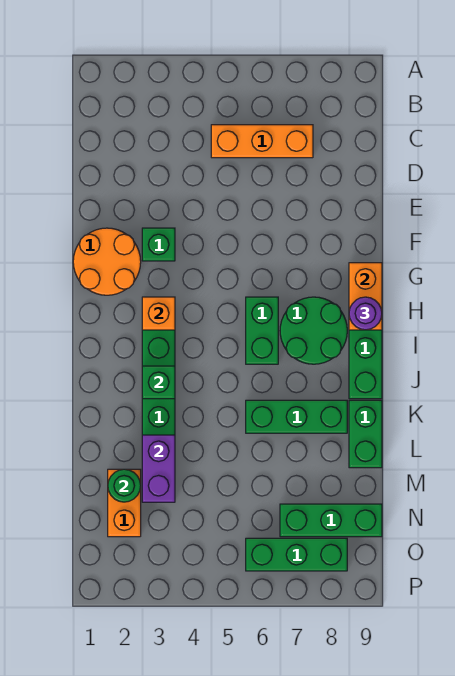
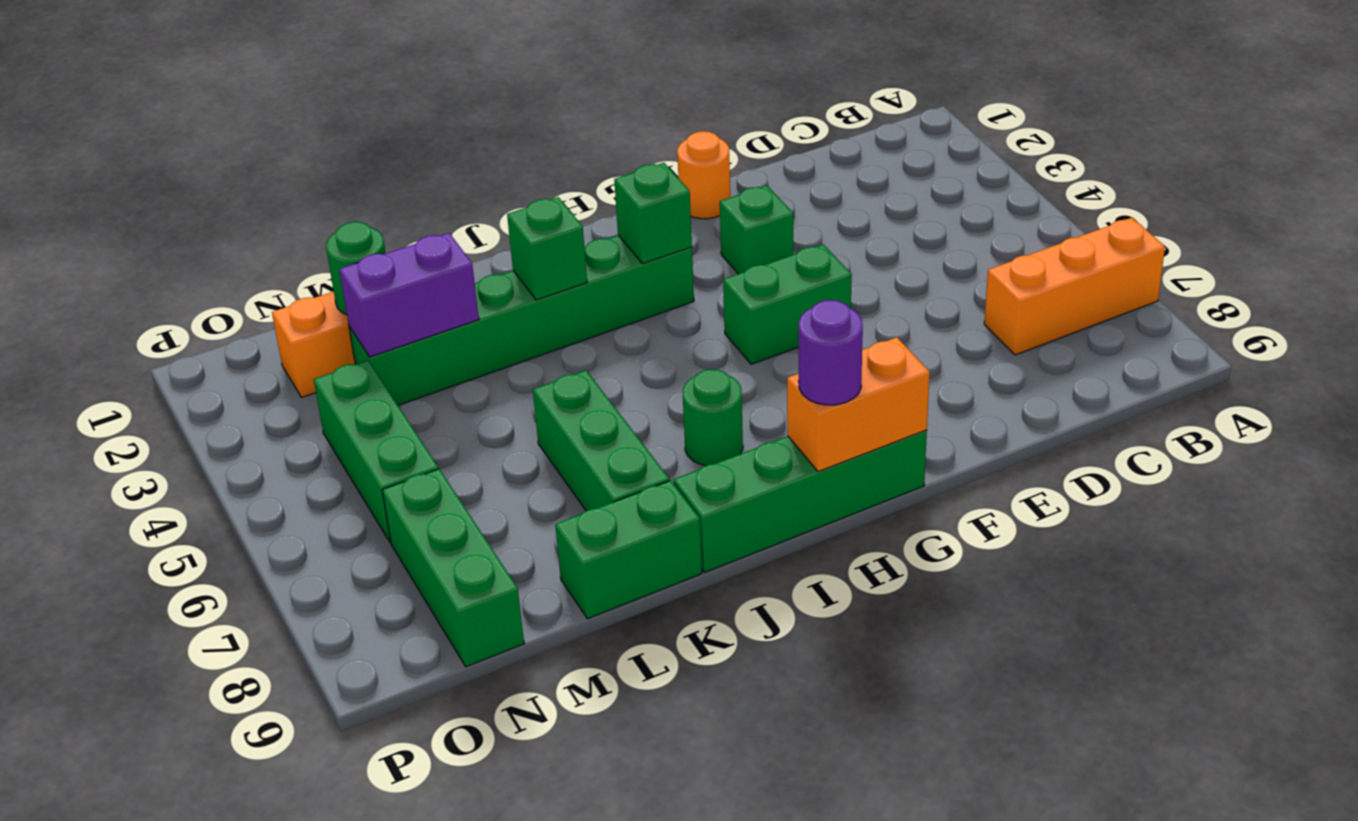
orange brick C5:C7 level 1 -> orange brick A7:C7 level 1
orange round brick F1:G2 level 1 -> orange round brick F1 level 1
orange brick H3 level 2 -> green brick H3 level 2
green brick H6:I6 level 1 -> green brick F5:G5 level 1
green round brick H7:I8 level 1 -> green round brick I7 level 1
green brick O6:O8 level 1 -> green brick N4:N6 level 1

